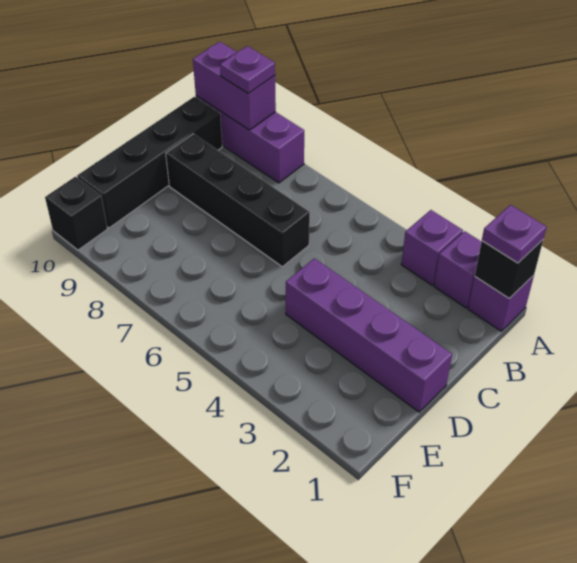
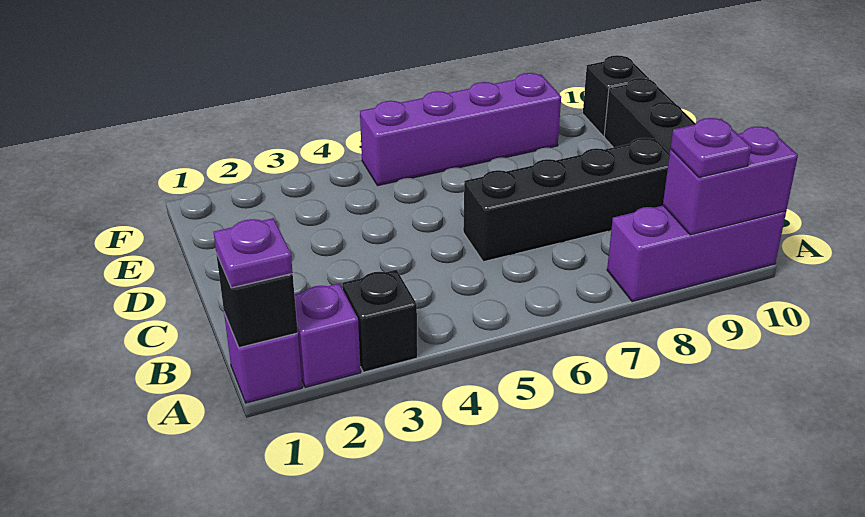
purple brick A3 level 1 -> black brick A3 level 1
purple brick D1:D4 level 1 -> purple brick F5:F8 level 1

